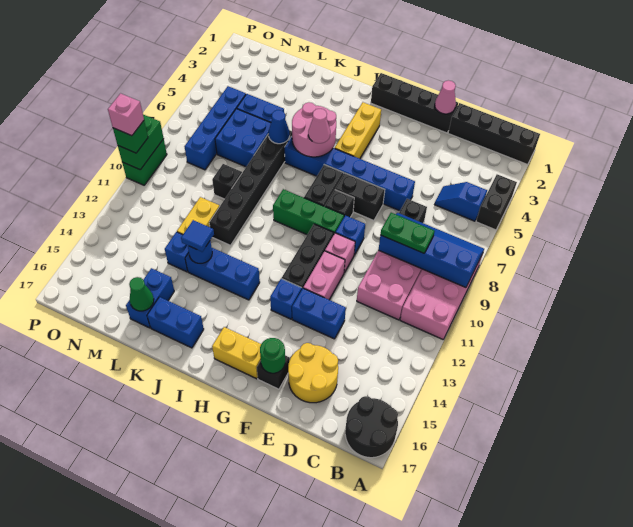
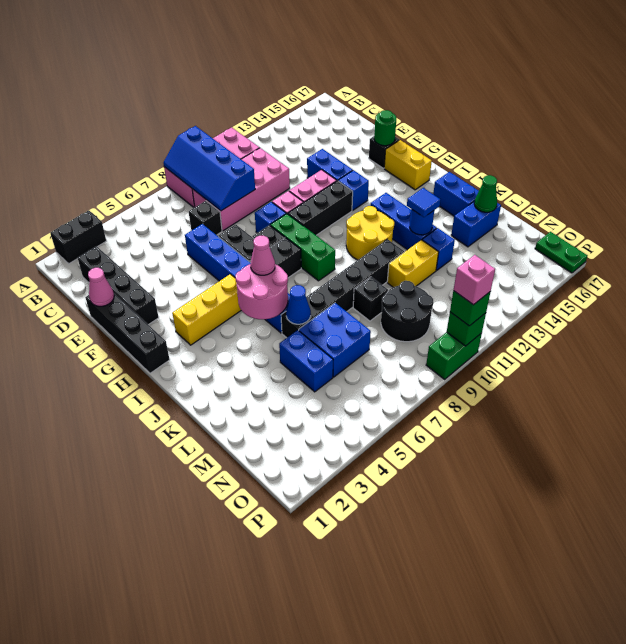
black brick A1:D1 level 1 -> black brick C2:F2 level 1
black brick A4:A5 level 1 -> black brick A2:A3 level 1
black round brick A16:B17 level 1 -> black round brick M9:N10 level 1
blue slope B5:C5 level 1 top B -> none
green plate C9:D9 level 3 -> green plate O17:P17 level 1
yellow round brick D15:E16 level 1 -> yellow round brick I11:J12 level 1
blue brick N5:N8 level 1 -> none
green brick P9:P10 level 2 -> green brick P10 level 2

